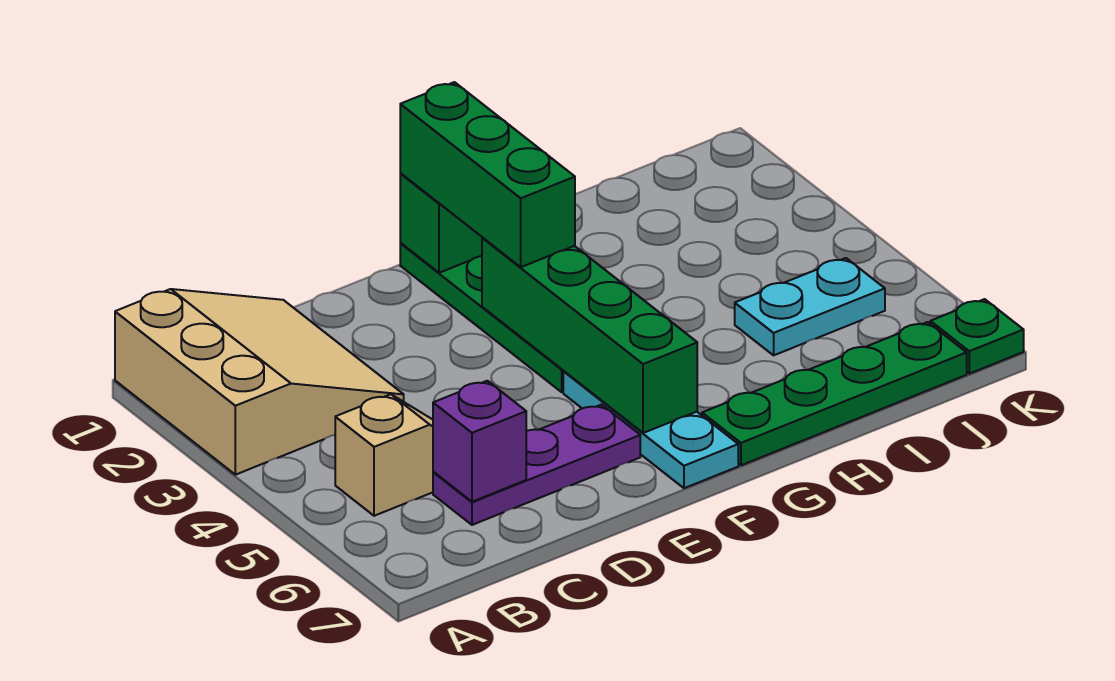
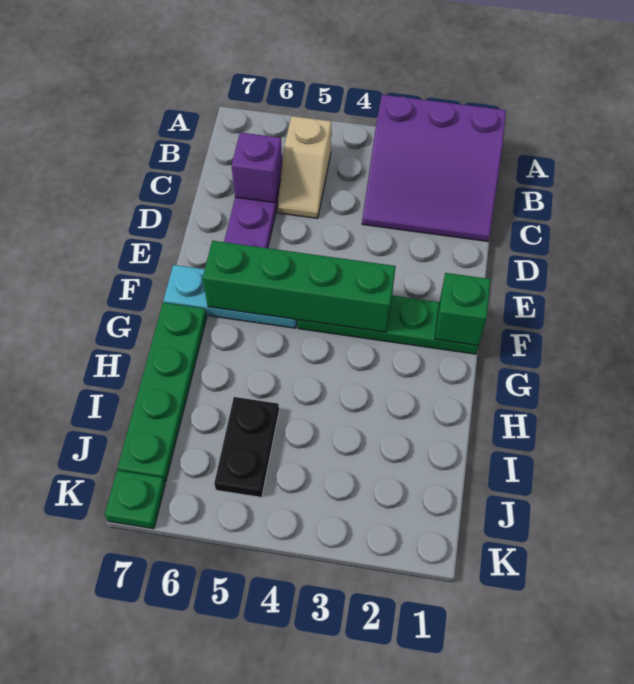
tan slope A1:C3 level 1 top A -> purple slope A1:C3 level 1 top A
green brick F1:F3 level 3 -> none
cyan plate I5:J5 level 1 -> black plate I5:J5 level 1

